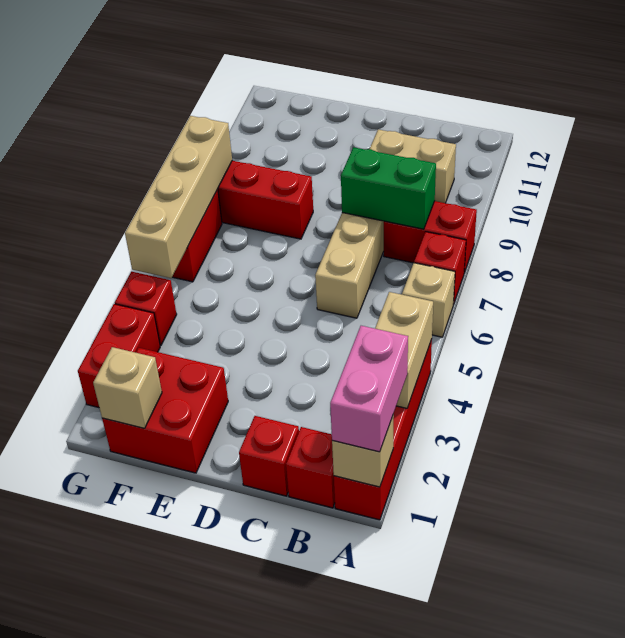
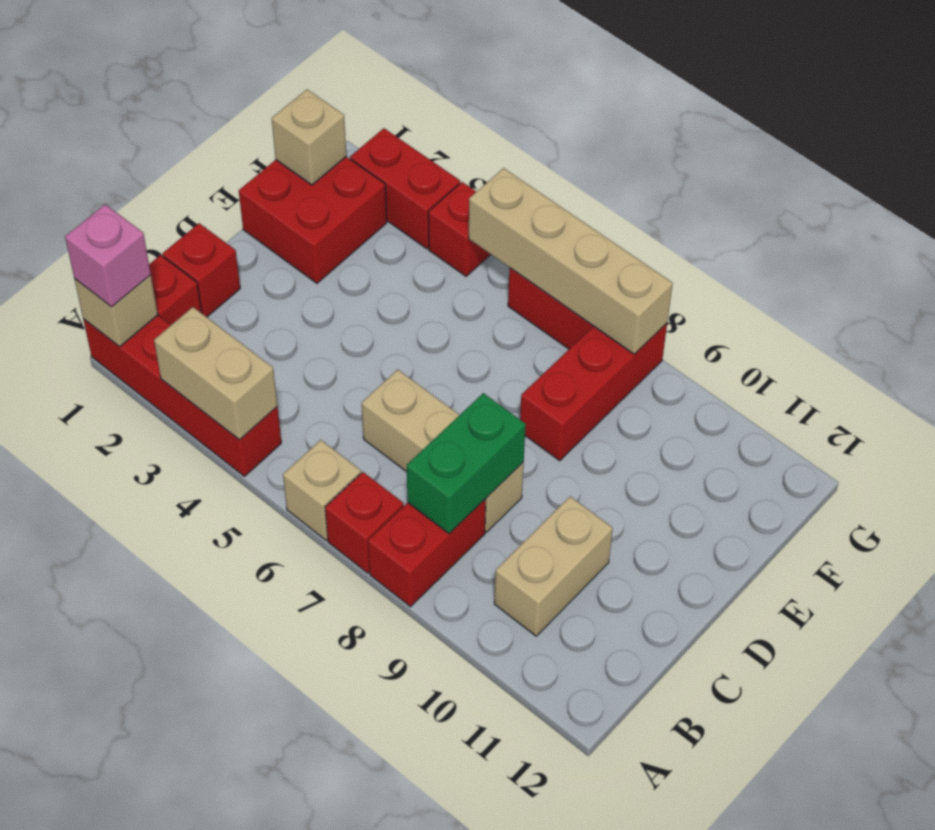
pink brick A1:A2 level 3 -> pink brick A1 level 3

